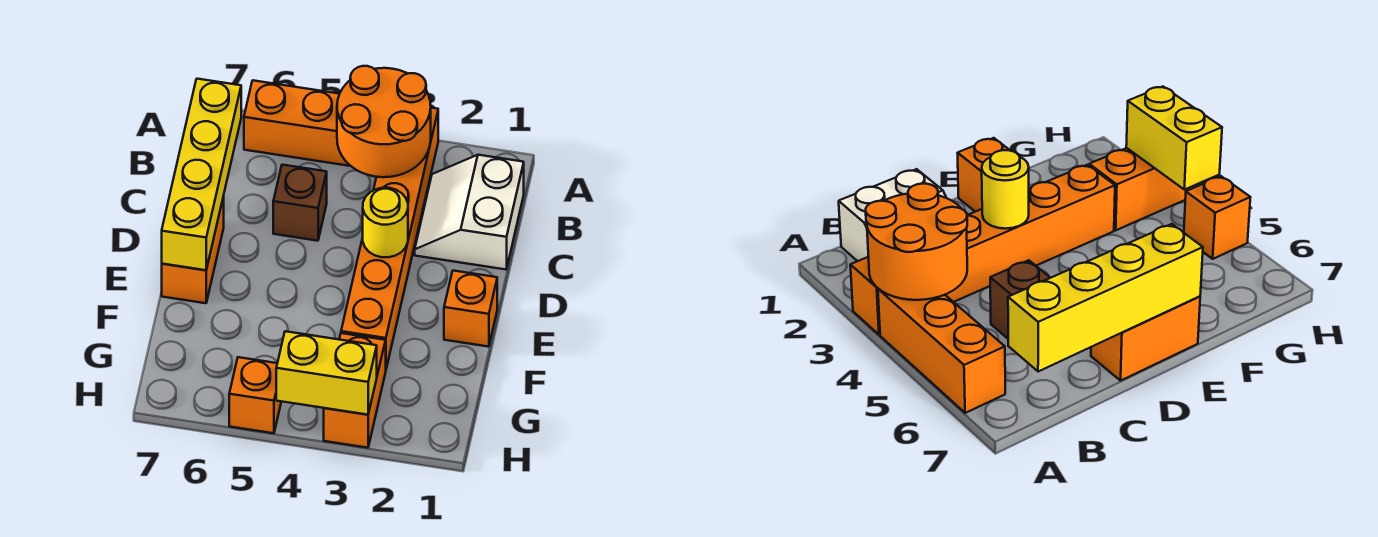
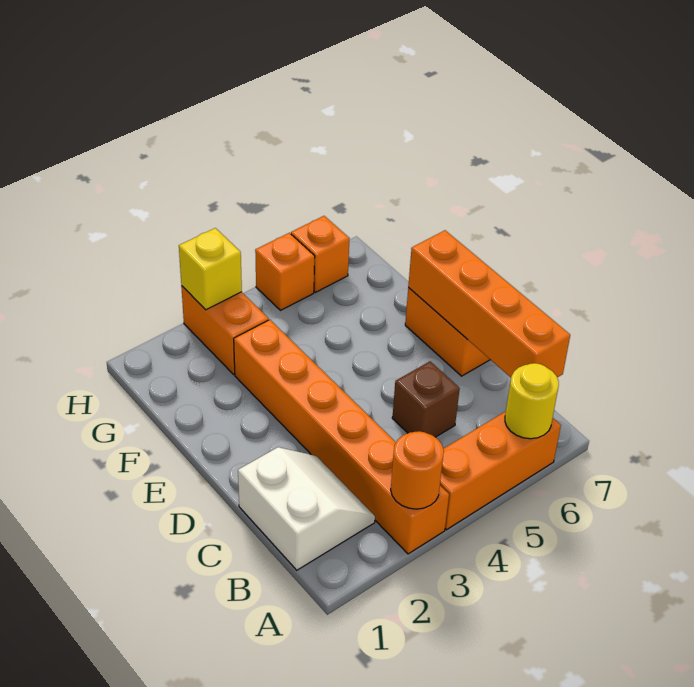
orange round brick A3:B4 level 2 -> orange round brick A3 level 2
yellow brick B7:E7 level 2 -> orange brick B7:E7 level 2
yellow round brick D3 level 2 -> yellow round brick A6 level 2
orange brick E1 level 1 -> orange brick H6 level 1
yellow brick H3:H4 level 2 -> yellow brick H3 level 2

